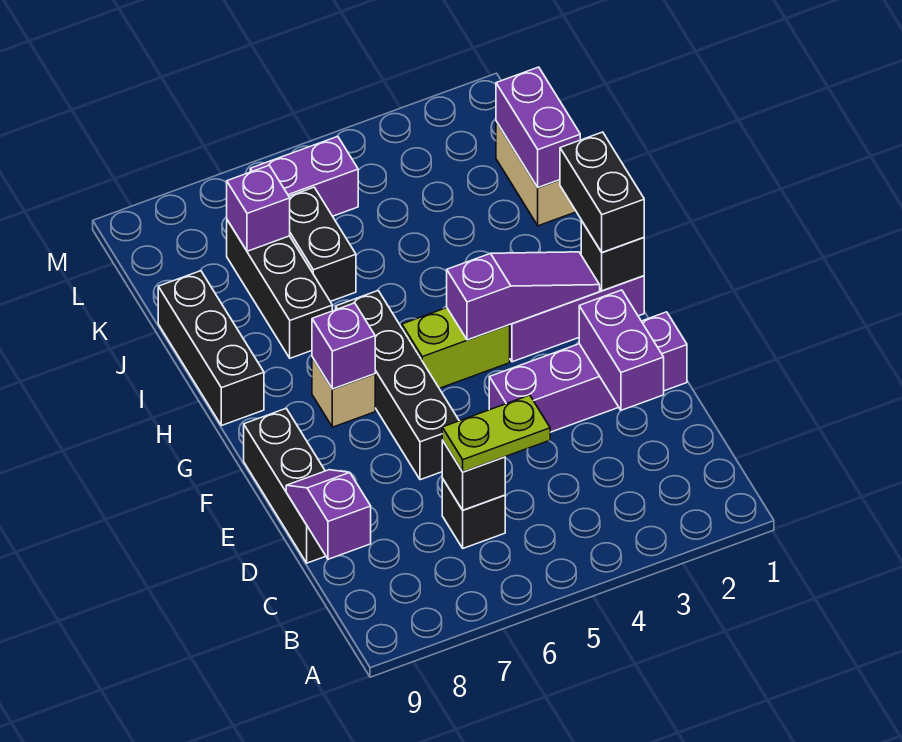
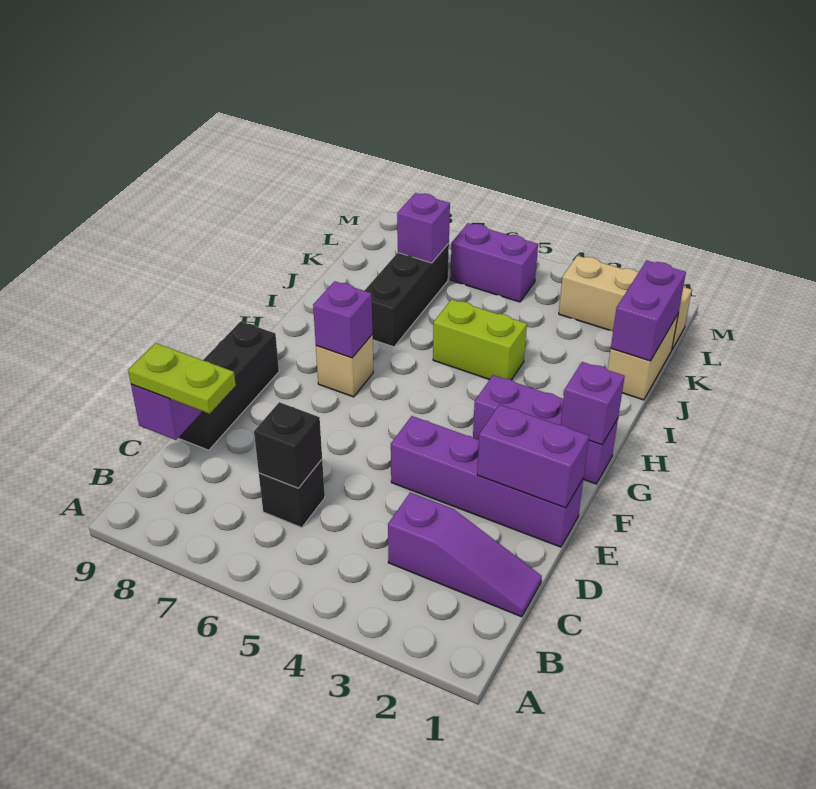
lime plate C5:C6 level 3 -> lime plate C8:C9 level 3
purple brick D2:E2 level 2 -> purple brick E1:E2 level 2
black brick E6:H6 level 1 -> none
black brick G1 level 2 -> purple brick G1 level 2
black brick G1:H1 level 3 -> none
purple slope G2:G4 level 2 top 4 -> purple slope C1:C3 level 1 top 3
lime brick G4:G5 level 1 -> lime brick I4:I5 level 1
black brick H9:J9 level 1 -> none
black brick J6:K6 level 1 -> none
none -> tan brick L1:L3 level 1

